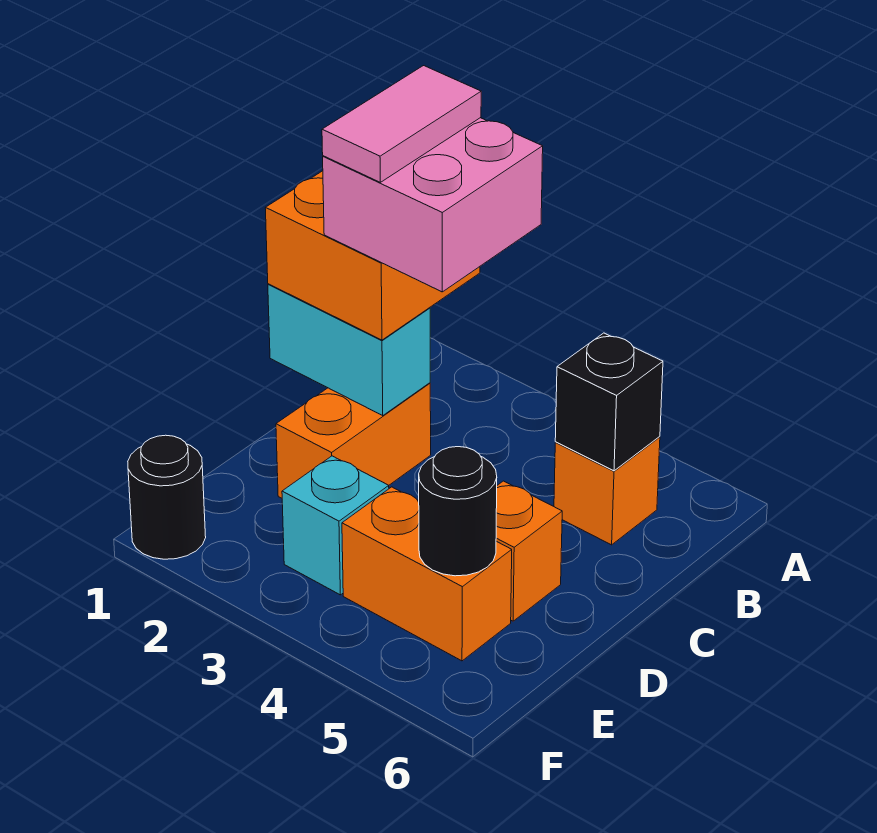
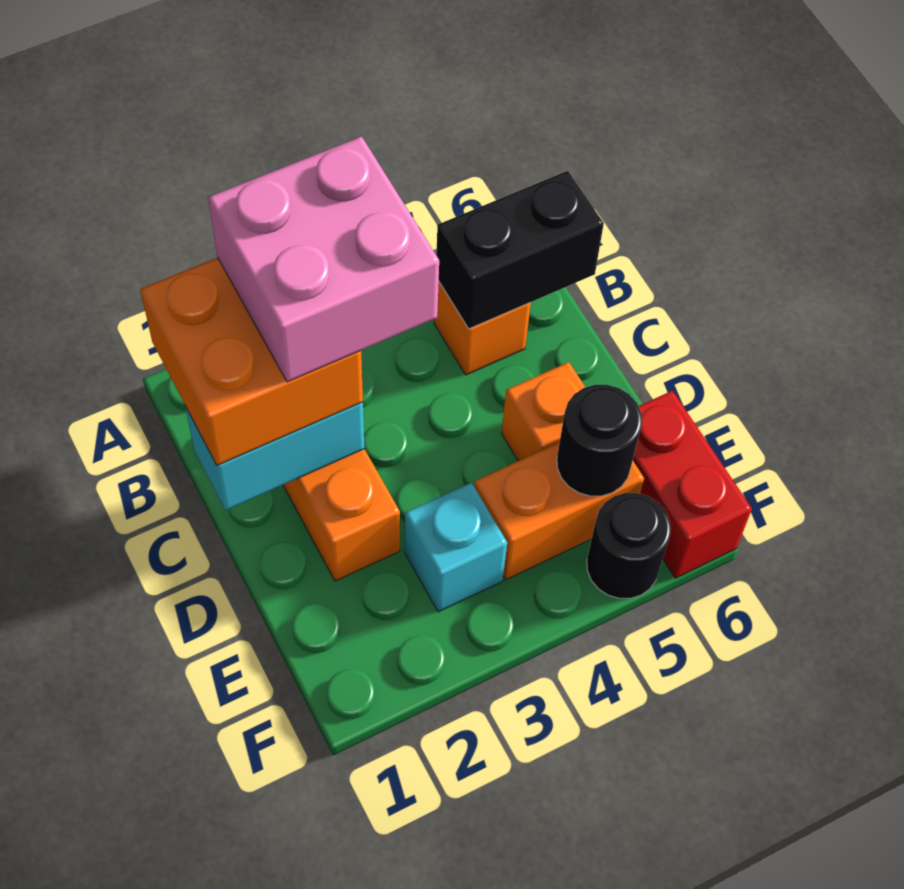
pink tile B2:C2 level 5 -> none
black brick B5 level 2 -> black brick B5:B6 level 2
none -> red brick E6:F6 level 1
black round brick F1 level 1 -> black round brick F5 level 1

